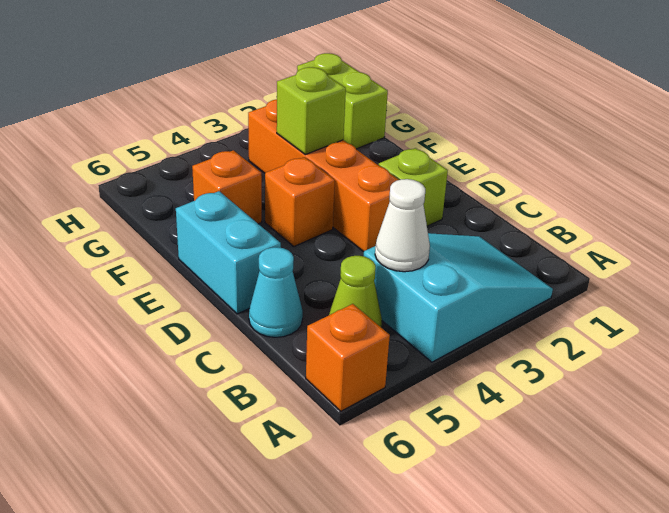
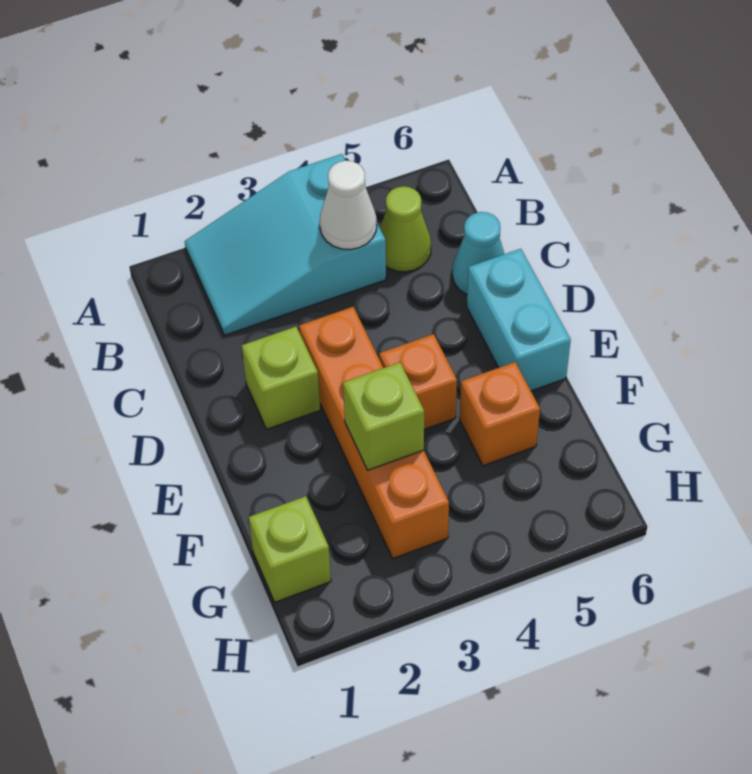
orange brick A6 level 1 -> none
lime brick G1:H1 level 1 -> lime brick G1 level 1

